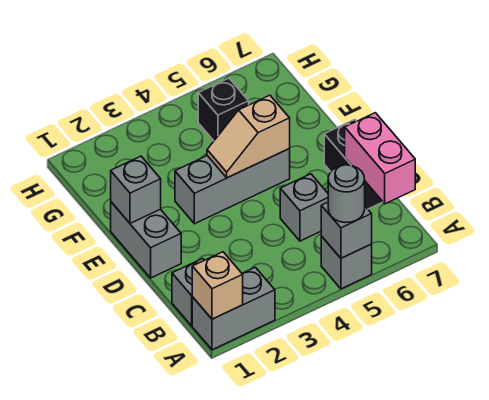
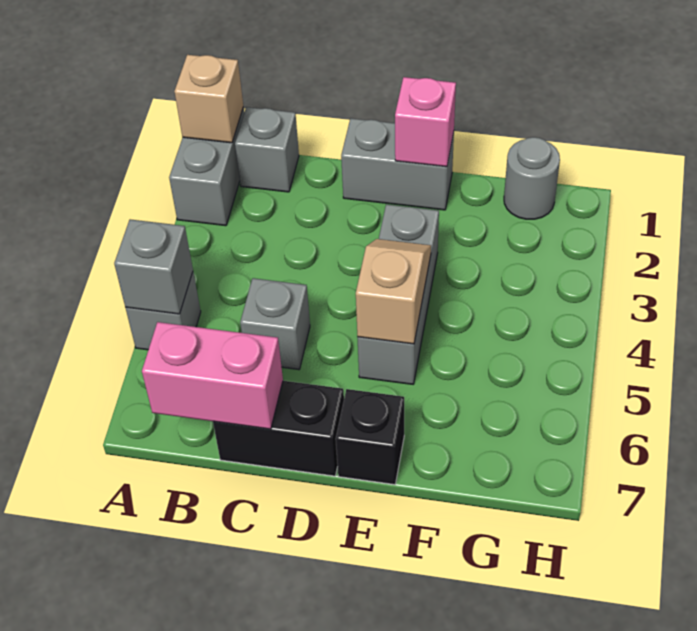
grey round brick A5 level 3 -> grey round brick G1 level 1
grey brick E1 level 2 -> pink brick E1 level 2
black brick G5 level 1 -> black brick E7 level 1

